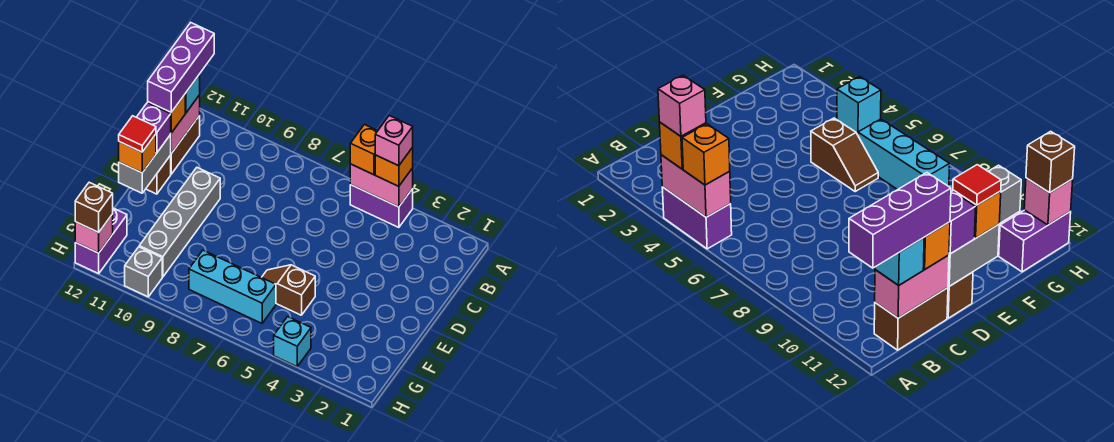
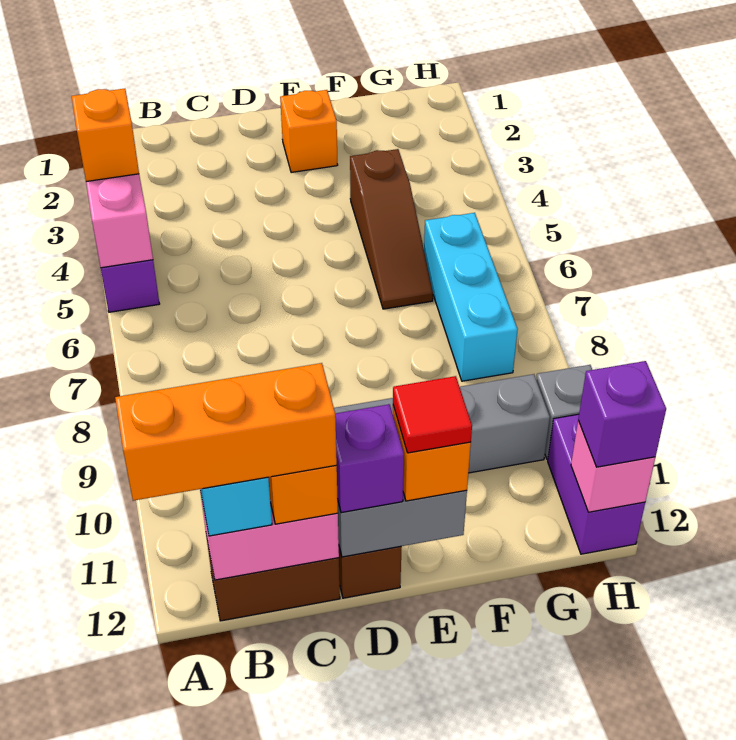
pink brick A4 level 4 -> none
orange brick A5 level 3 -> orange brick E2 level 1
purple brick A12:C12 level 4 -> orange brick A12:C12 level 4
brown slope F5:F6 level 1 top 5 -> brown slope F4:F6 level 1 top 4
purple brick G12:H12 level 1 -> purple brick H11:H12 level 1
cyan brick H4 level 1 -> none
brown brick H12 level 3 -> purple brick H12 level 3

